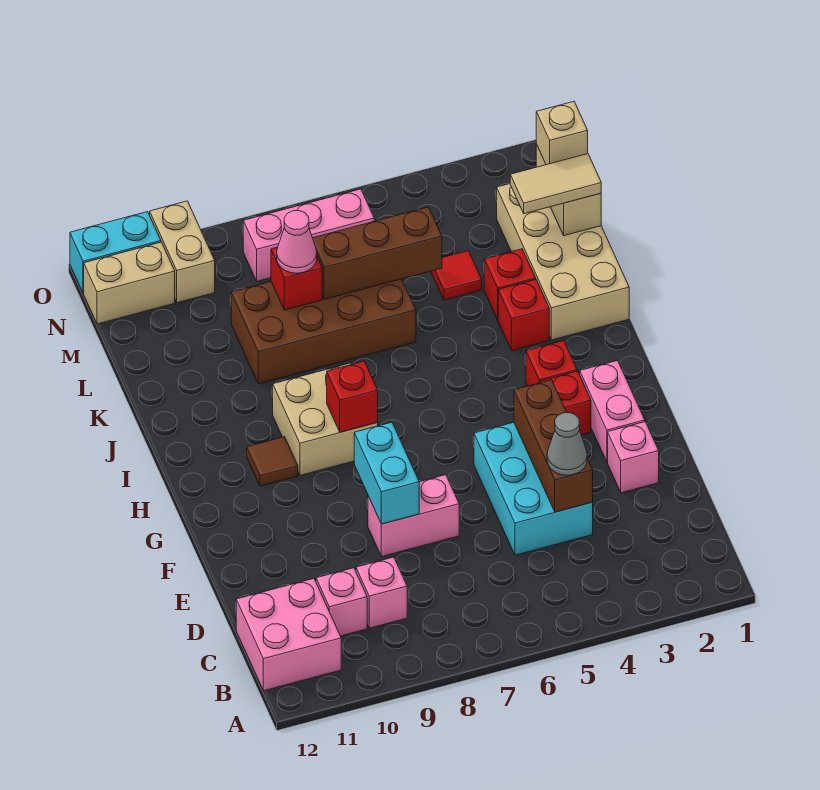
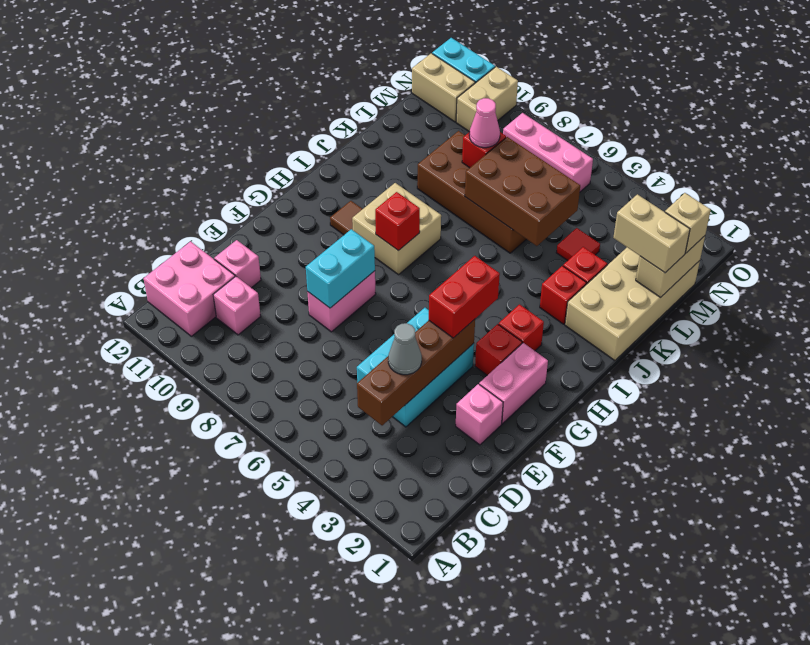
pink brick C9 level 1 -> pink brick D11 level 1
brown brick D4:F4 level 2 -> brown brick C4:F4 level 2
pink brick E7:E8 level 1 -> pink brick E8:F8 level 1
none -> red brick F4:G4 level 3
tan tile L1:L2 level 3 -> tan brick L1:L2 level 3
brown brick L5:L7 level 2 -> brown brick K5:L7 level 2

